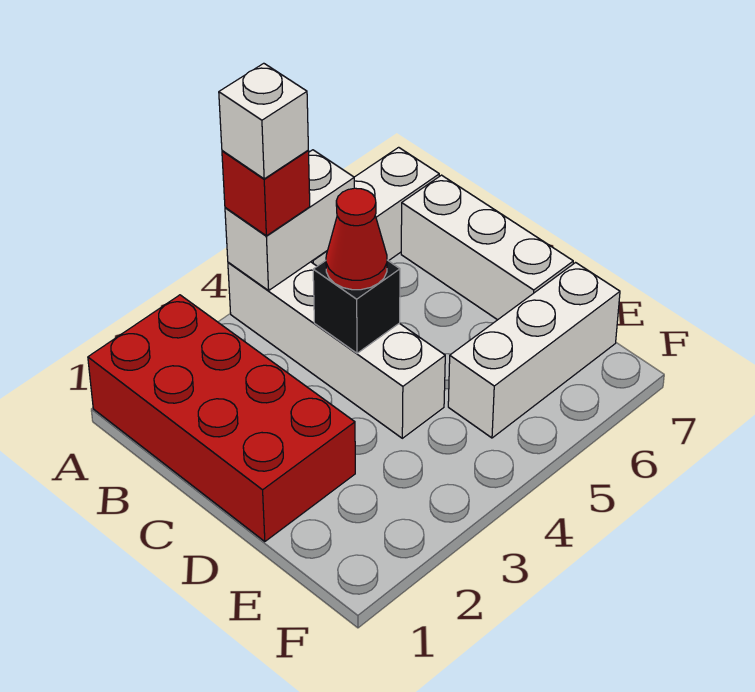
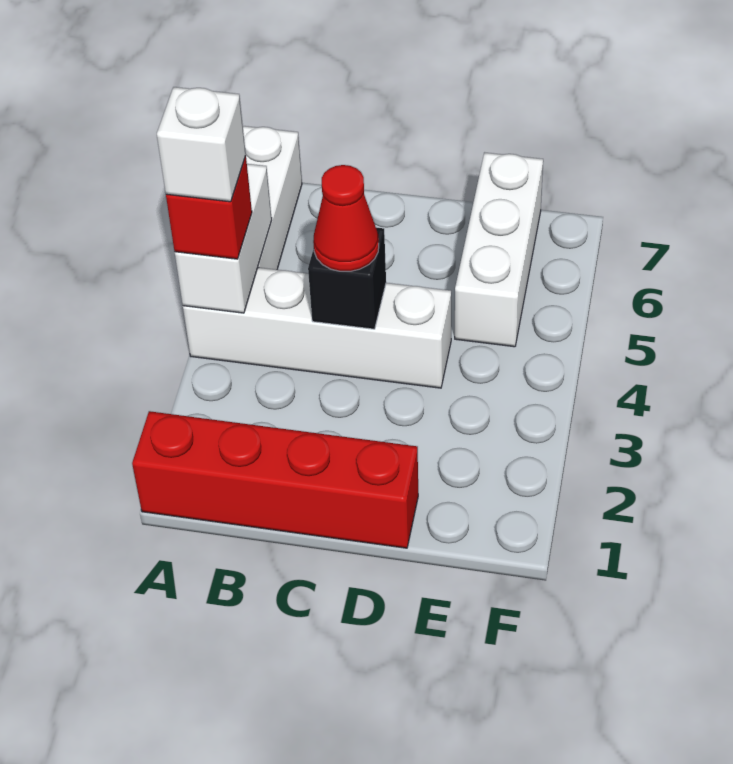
red brick A1:D2 level 1 -> red brick A1:D1 level 1
white brick B7:D7 level 1 -> none

